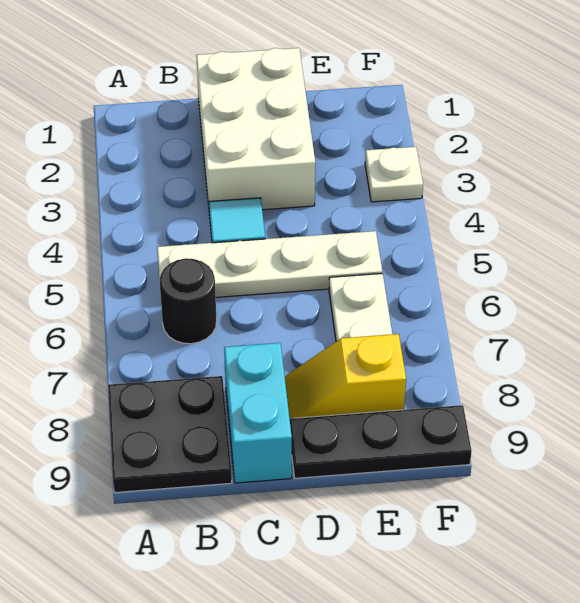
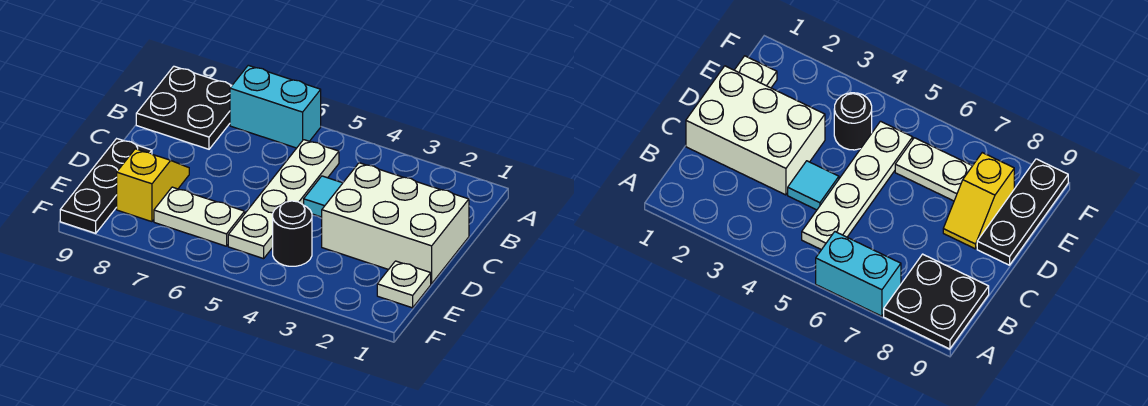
black round brick B6 level 1 -> black round brick E4 level 1
cyan brick C8:C9 level 1 -> cyan brick A6:A7 level 1
white plate F3 level 1 -> white plate E1 level 1

